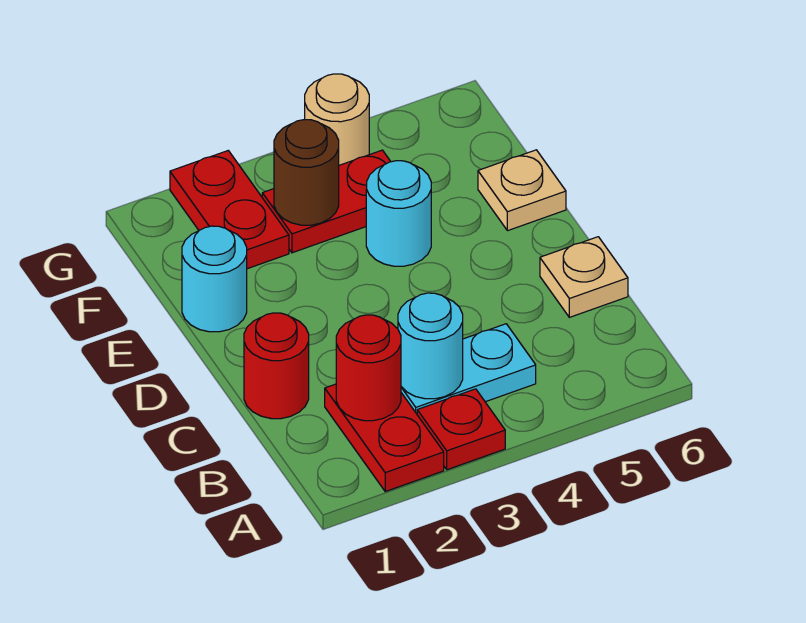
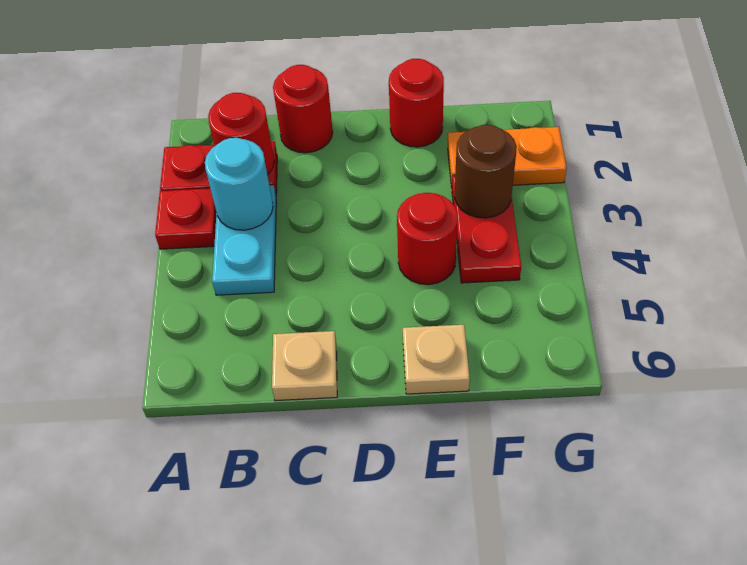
cyan round brick E1 level 1 -> red round brick E1 level 1
cyan round brick E4 level 1 -> red round brick E4 level 1
red plate F2:G2 level 1 -> orange plate F2:G2 level 1
tan round brick G4 level 1 -> none

